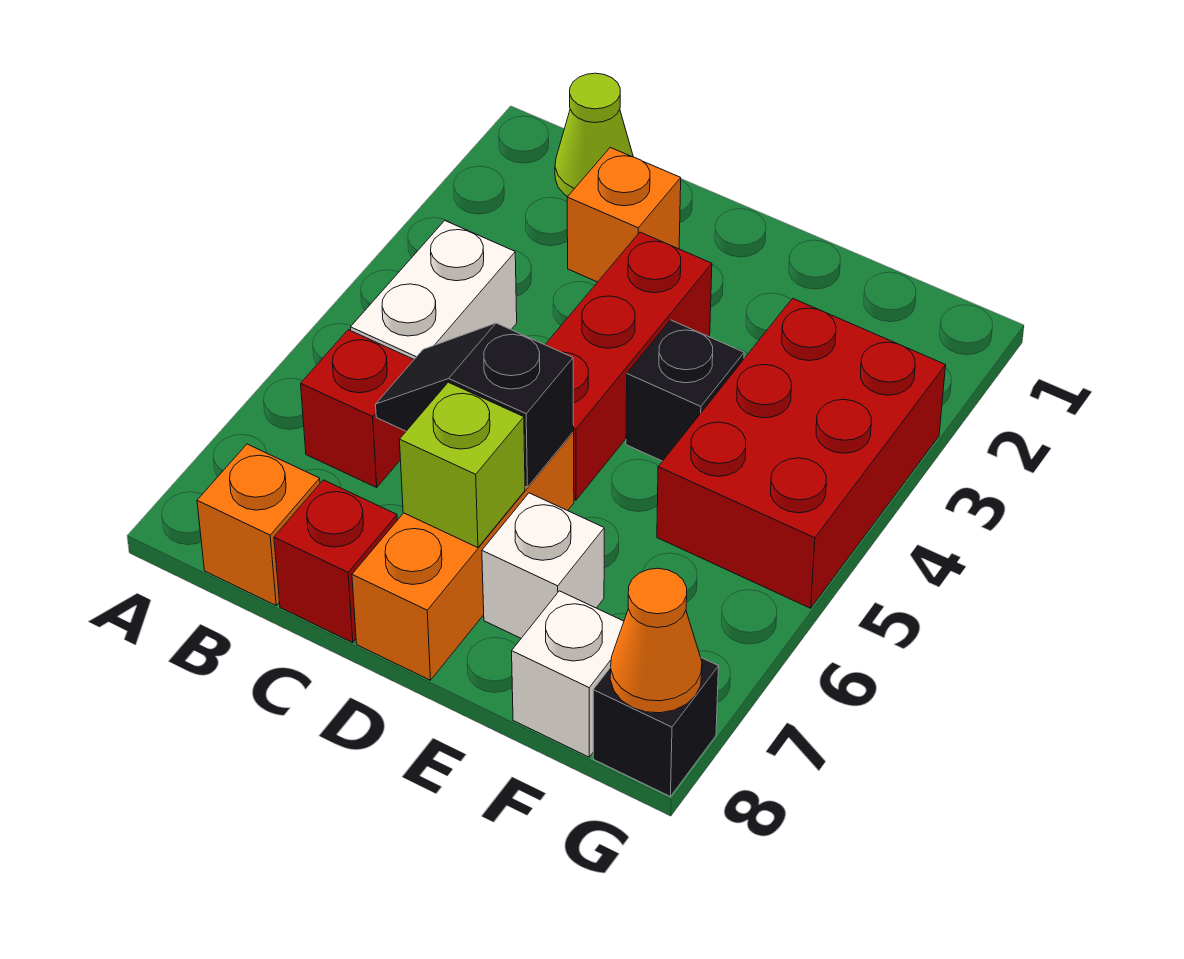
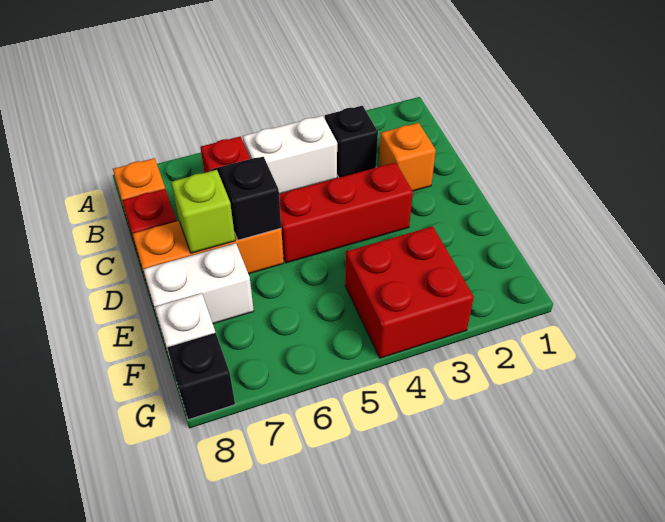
lime cone B1 level 1 -> none
black brick E4 level 1 -> black brick B3 level 1
white brick E7 level 1 -> white brick E7:E8 level 1
red brick F3:G5 level 1 -> red brick F3:G4 level 1
orange cone G8 level 2 -> none

